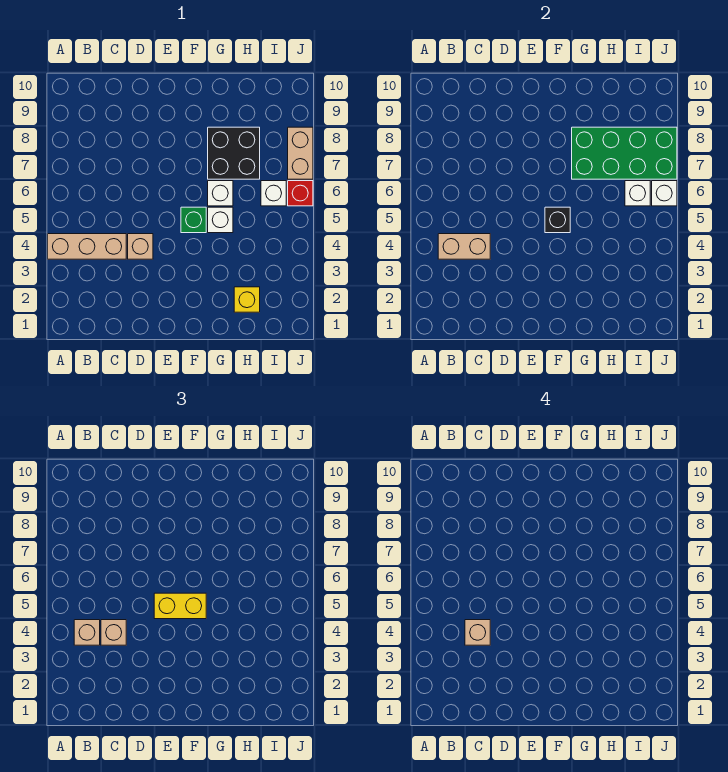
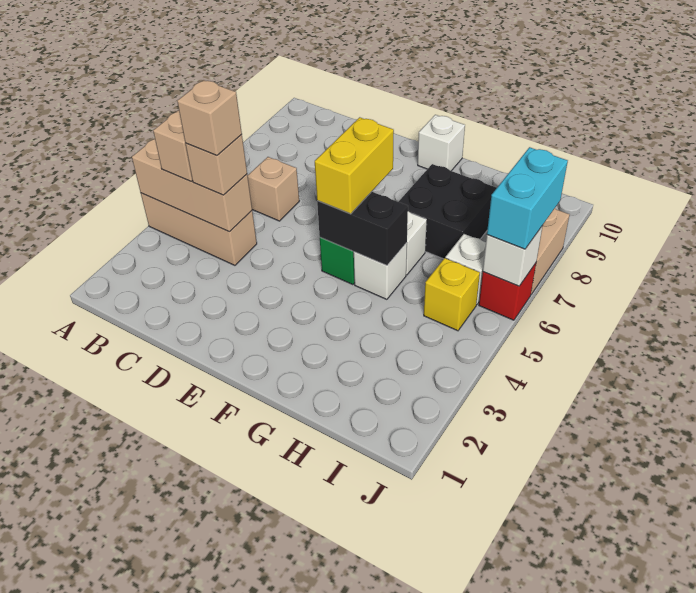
tan brick B4:C4 level 2 -> tan brick A4:C4 level 2
tan brick D4 level 1 -> tan brick C6 level 1
yellow brick E5:F5 level 3 -> yellow brick F5:F6 level 3
black brick F5 level 2 -> black brick F5:G5 level 2
green brick G7:J8 level 2 -> none
yellow brick H2 level 1 -> yellow brick I5 level 1
white brick I6 level 2 -> white brick F10 level 1
none -> cyan brick J6:J7 level 3

